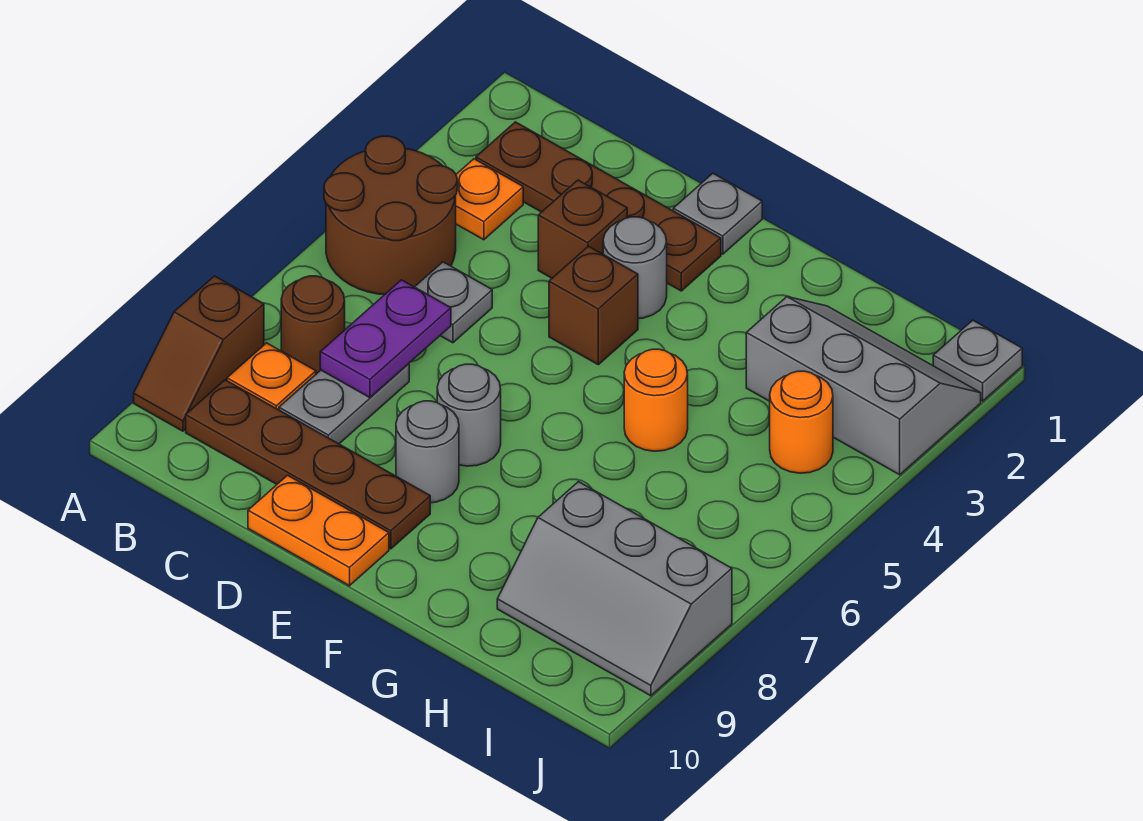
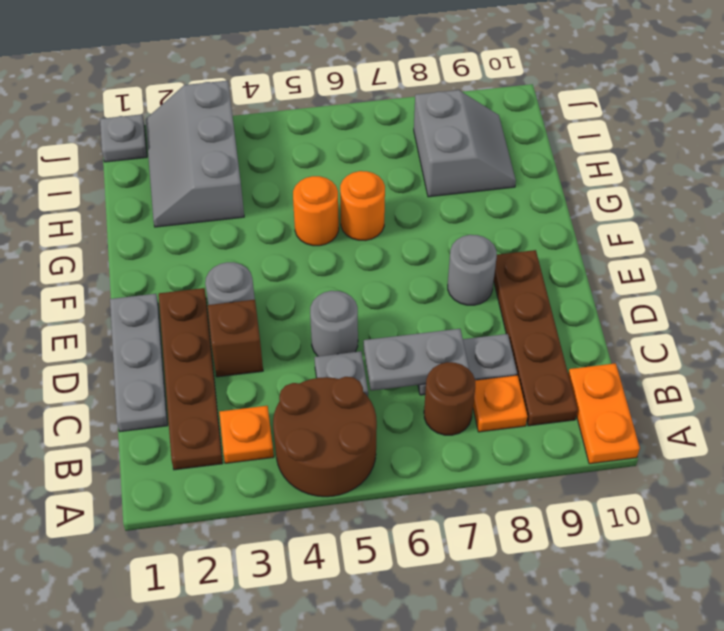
brown slope A8:A9 level 1 top 8 -> none
purple plate C6:C7 level 2 -> grey plate C6:C7 level 2
orange plate D10:E10 level 1 -> orange plate A10:B10 level 1
grey plate E1 level 1 -> grey plate C1:E1 level 1
brown brick E4 level 1 -> none
grey round brick E7 level 1 -> grey round brick D5 level 1
grey slope H8:J9 level 1 top 8 -> grey slope H8:I9 level 1 top 8
orange round brick I4 level 1 -> orange round brick G6 level 1

